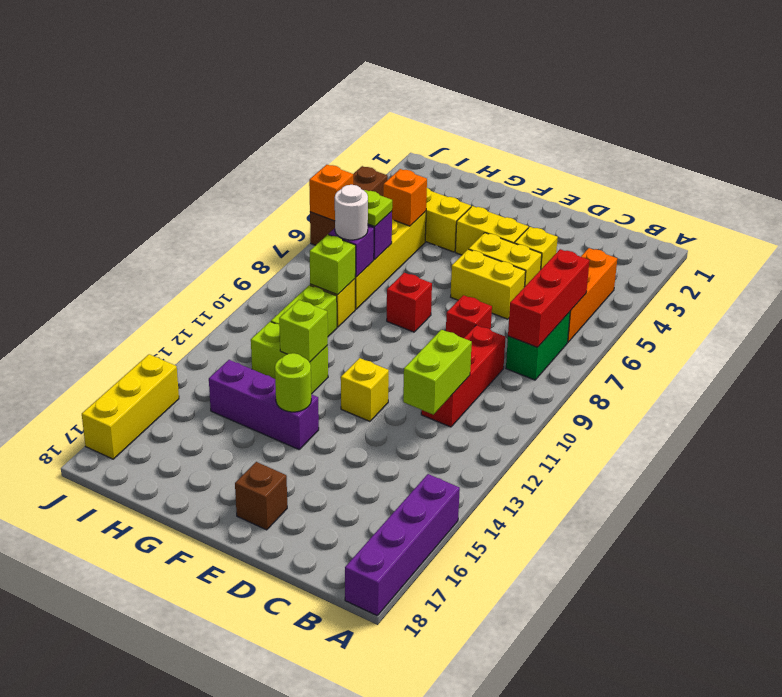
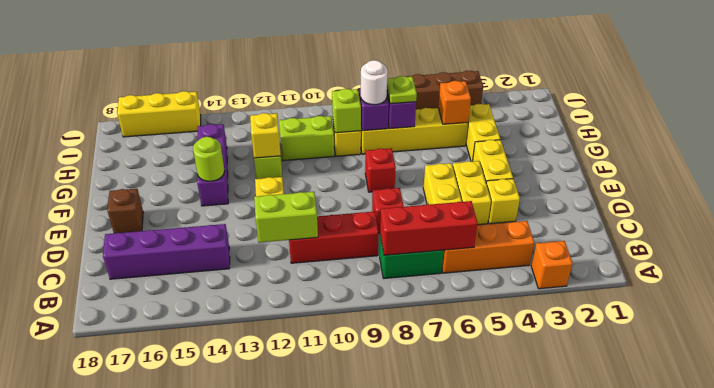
purple brick A15:A18 level 1 -> purple brick C14:C17 level 1
lime brick G12 level 2 -> yellow brick G12 level 2
orange brick J6 level 2 -> orange brick A3 level 1

